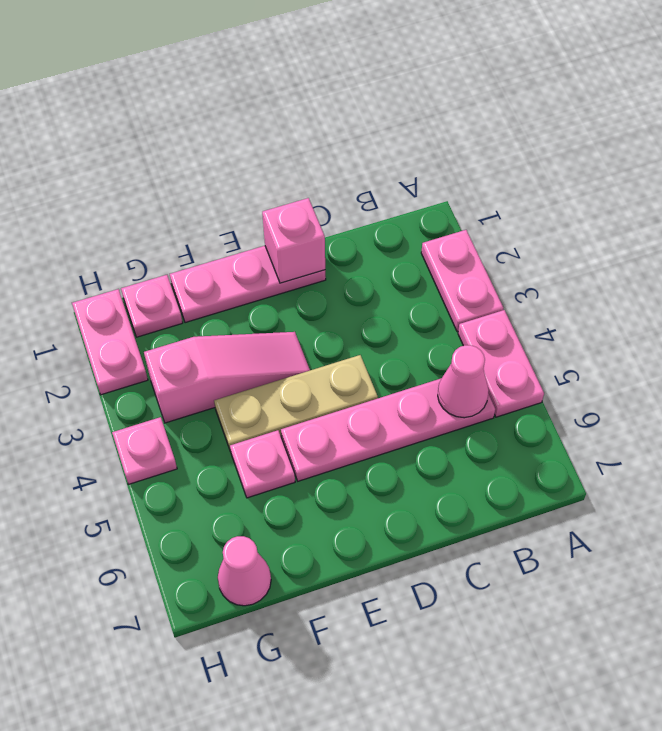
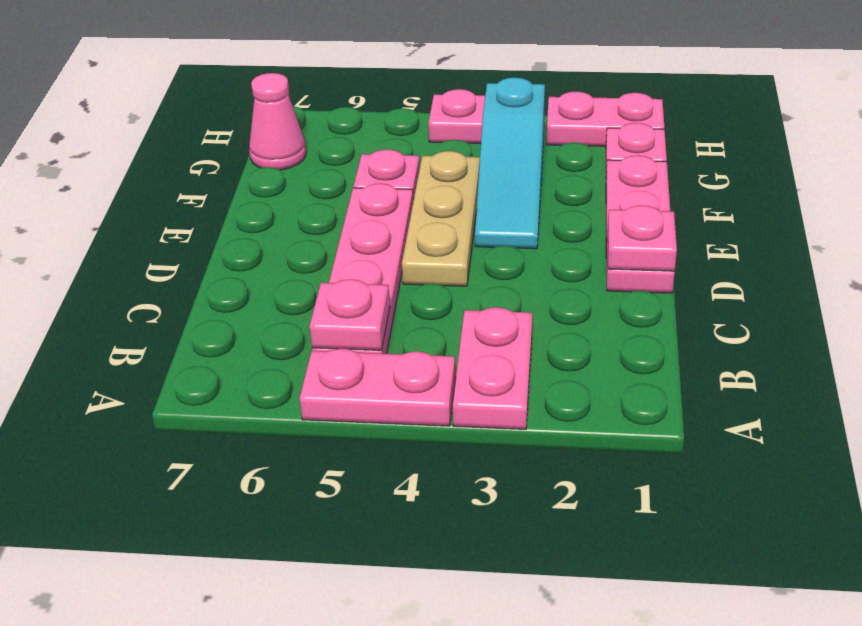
pink plate A2:A3 level 1 -> pink plate A3:B3 level 1
pink cone B5 level 2 -> pink plate B5 level 2
pink brick D1 level 2 -> pink plate D1 level 2
pink slope E3:G3 level 1 top G -> cyan slope E3:G3 level 1 top G

